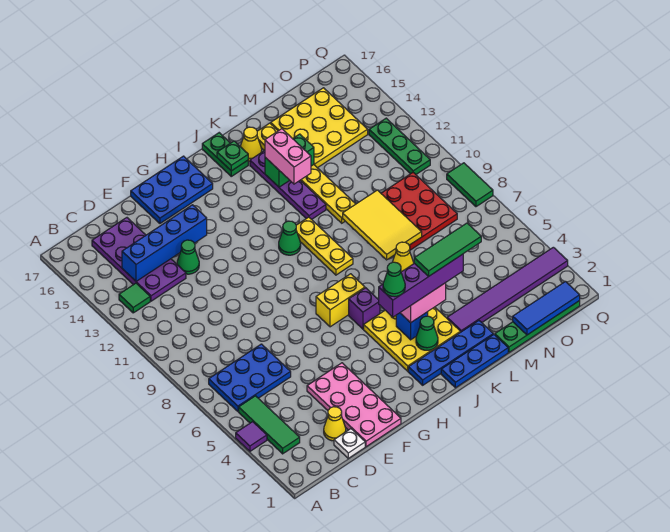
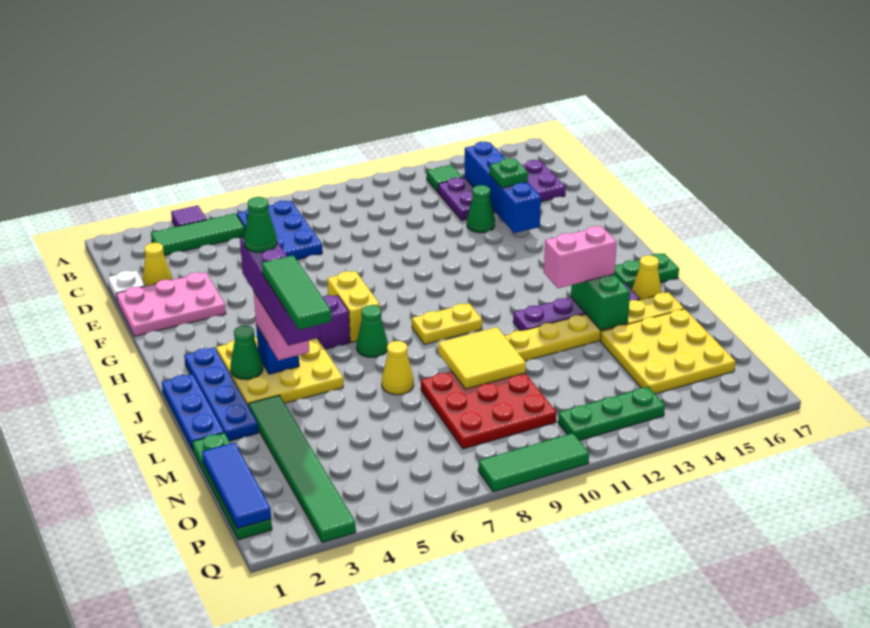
pink plate E1:F4 level 1 -> pink plate E1:F3 level 1
blue plate F16:H17 level 1 -> none
green cone I11 level 1 -> green cone J7 level 1
yellow plate J9:J11 level 1 -> yellow plate J9:J10 level 1
green plate J16 level 2 -> green plate E14 level 3
purple tile L3:Q3 level 1 -> green tile L3:Q3 level 1
yellow tile L8:M10 level 2 -> yellow tile L9:M10 level 2
green tile Q8:Q9 level 1 -> green tile Q8:Q10 level 1

